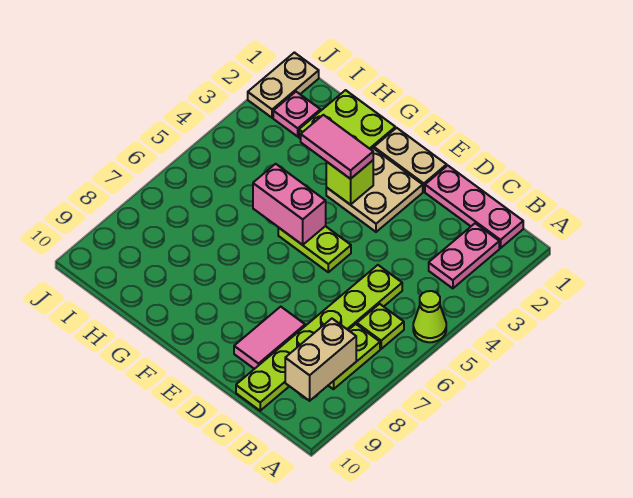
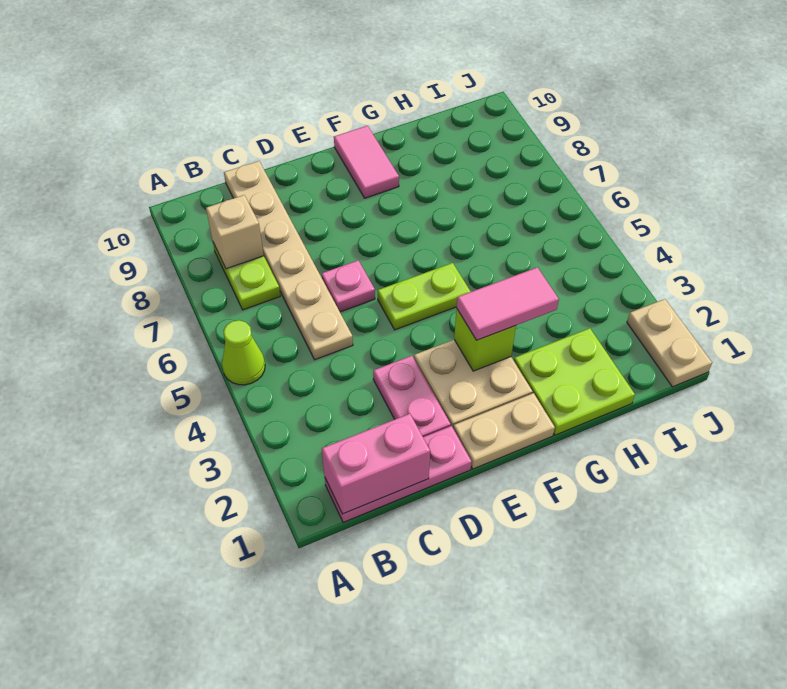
pink plate B2:B3 level 1 -> pink plate D2:D3 level 1
lime plate B6 level 1 -> none
tan brick B8:B9 level 2 -> tan brick B8 level 2
lime plate C5:C10 level 1 -> tan plate C5:C10 level 1
pink tile D8:D9 level 1 -> pink tile F9:F10 level 1
pink brick F5:G5 level 2 -> pink brick B1:C1 level 2
pink plate I2 level 1 -> pink plate D6 level 1

